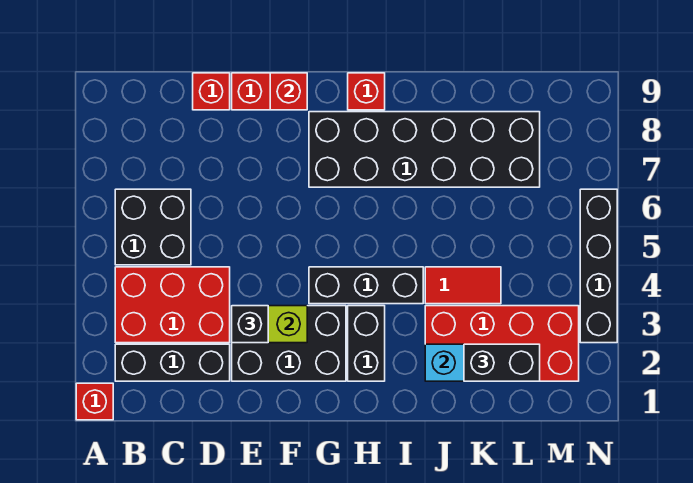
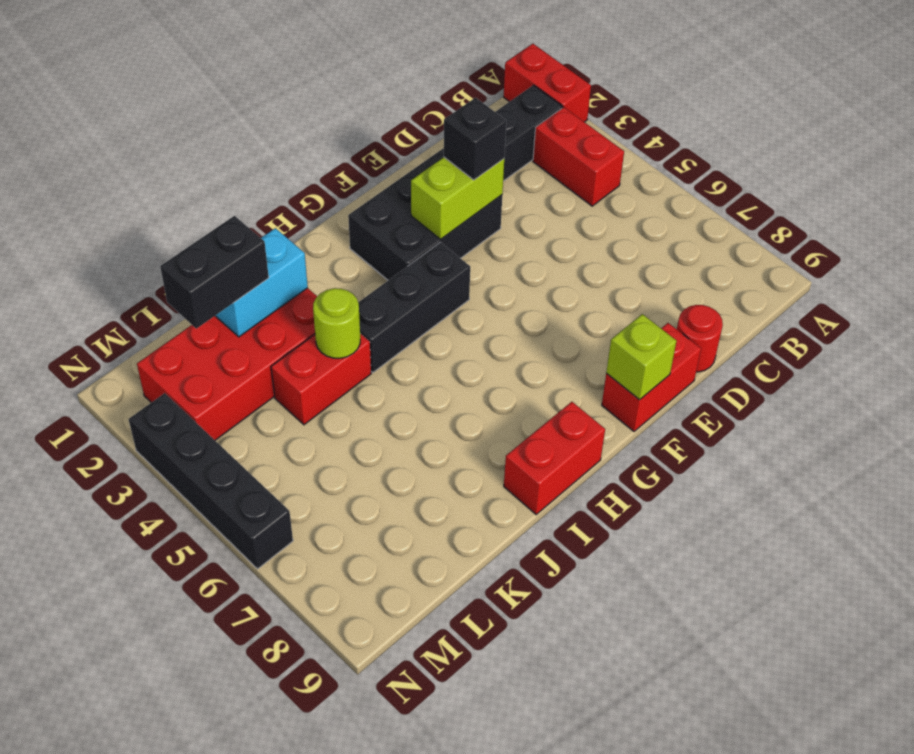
red brick A1 level 1 -> red brick A1:A2 level 1
red brick B3:D4 level 1 -> red brick B3:B4 level 1
black brick B5:C6 level 1 -> none
red brick D9 level 1 -> red round brick D9 level 1
red brick F9 level 2 -> lime brick F9 level 2
black brick G7:L8 level 1 -> none
black brick H2:H3 level 1 -> none
red brick H9 level 1 -> red brick H9:I9 level 1
red tile J4:K4 level 1 -> red brick J4:K4 level 1
none -> lime round brick J4 level 2

